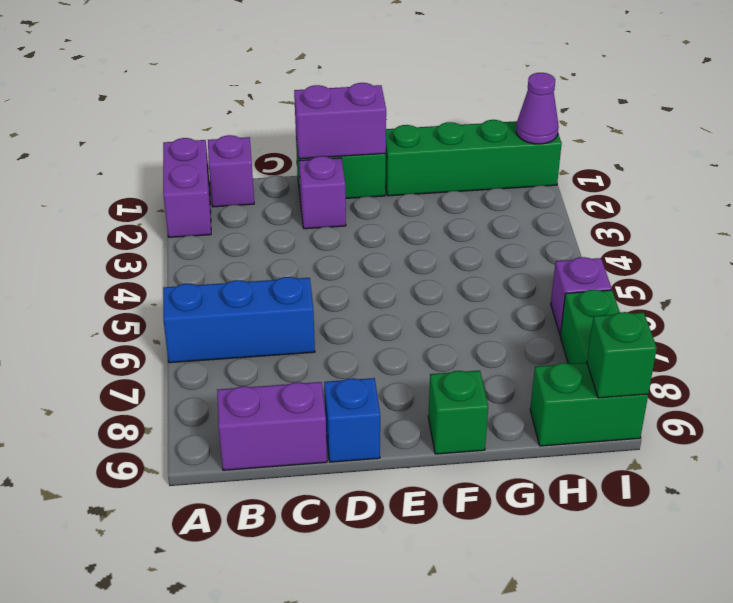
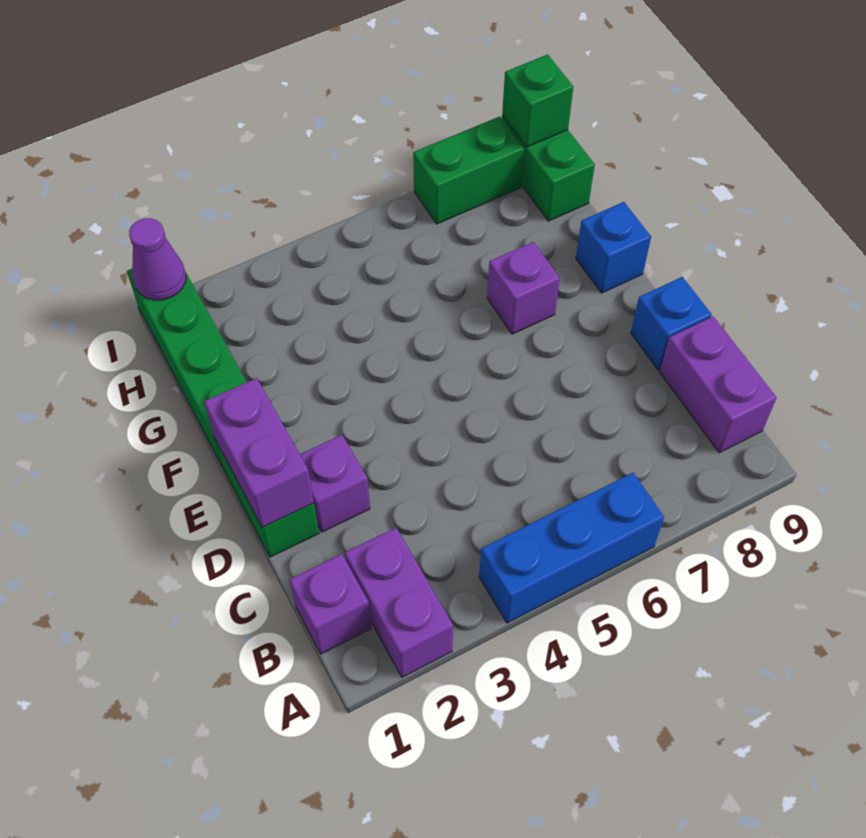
purple brick A1:A2 level 1 -> purple brick A2:B2 level 1
blue brick A6:C6 level 1 -> blue brick A4:A6 level 1
green brick F9 level 1 -> blue brick F9 level 1
purple brick I6 level 1 -> purple brick F7 level 1

